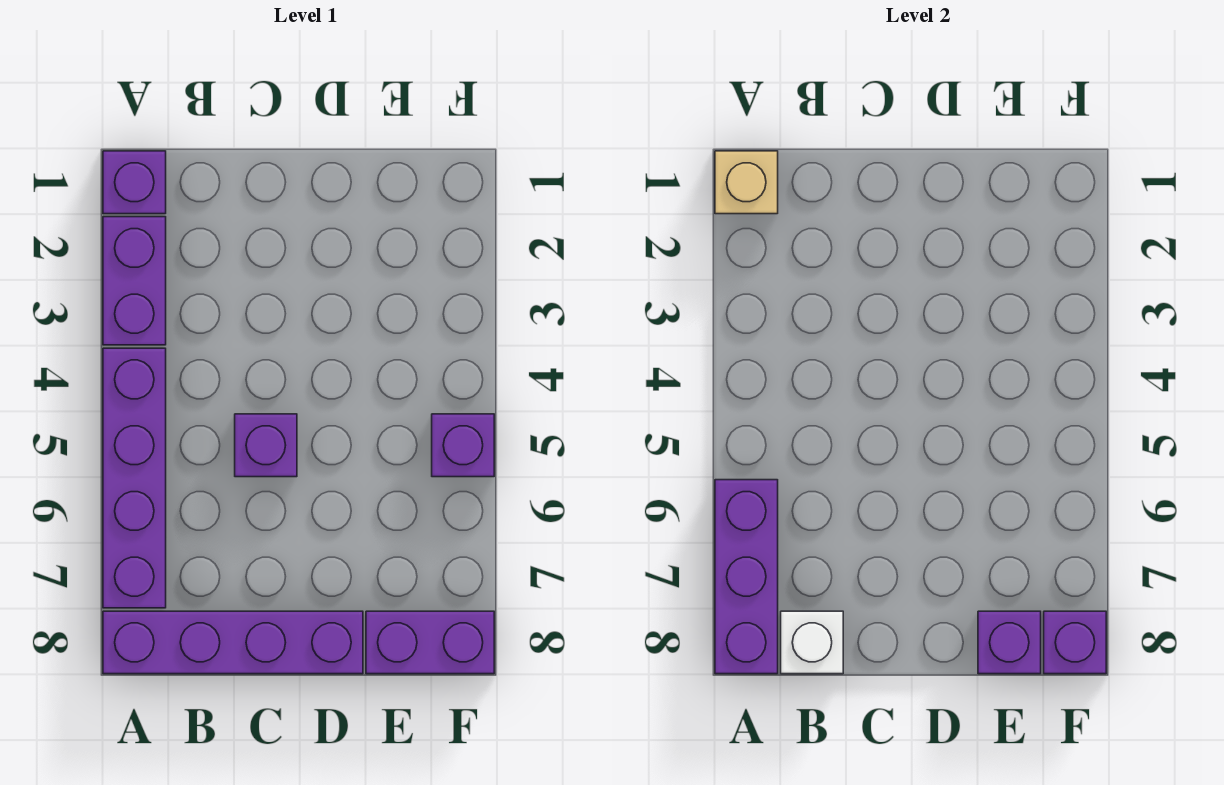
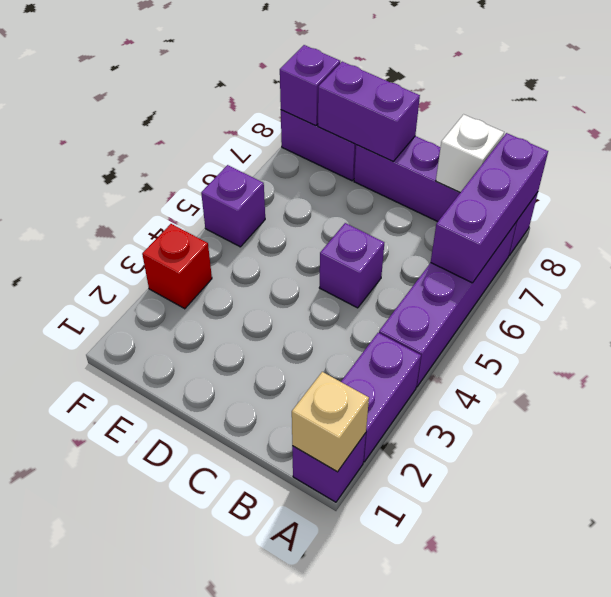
purple brick E8 level 2 -> purple brick D8:E8 level 2
none -> red brick F3 level 1

